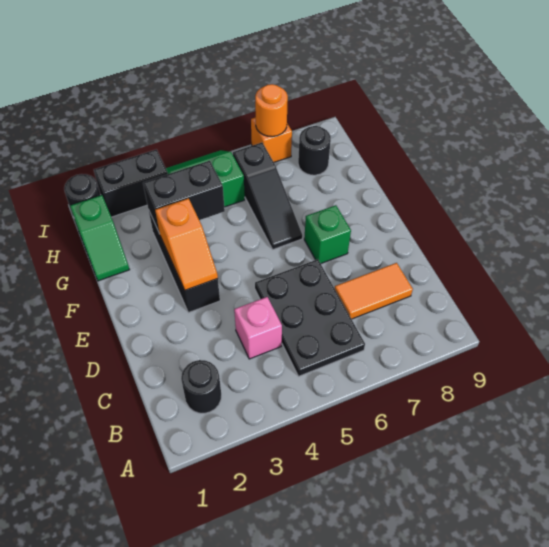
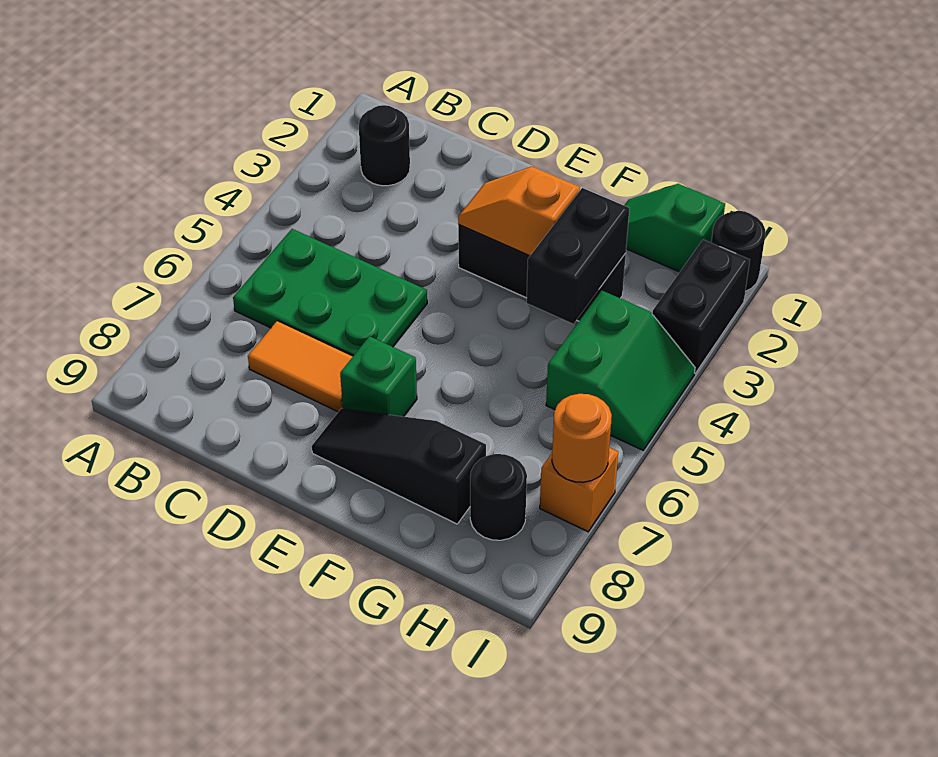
black plate B5:D6 level 1 -> green plate B5:D6 level 1
pink brick C4 level 1 -> none
orange tile C7:C8 level 1 -> orange tile C7:D7 level 1
black slope F6:H6 level 1 top H -> black slope E8:G8 level 1 top G

